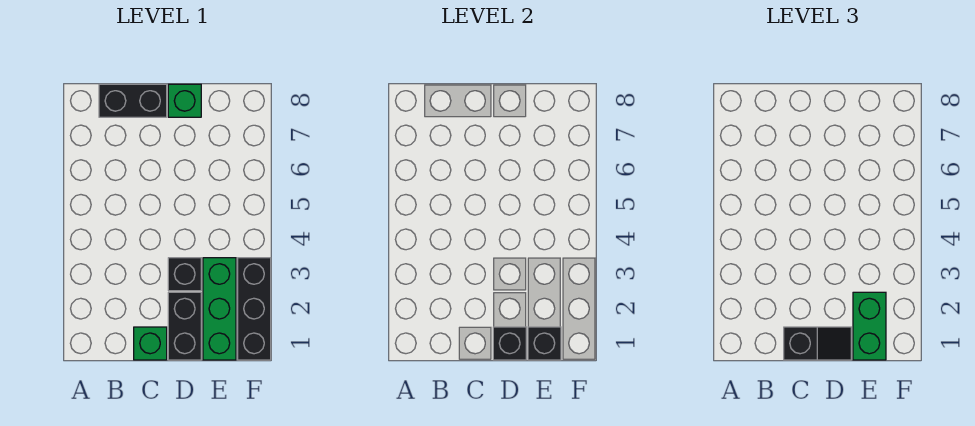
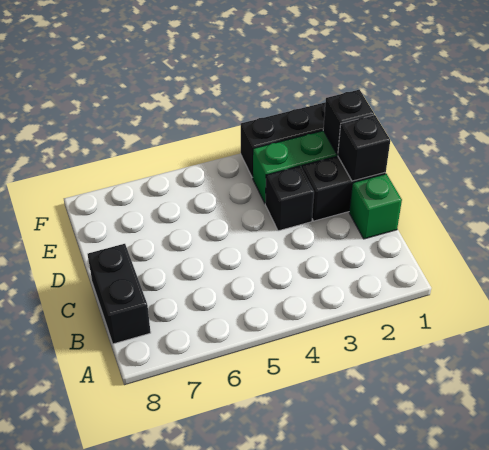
black slope C1:D1 level 3 top C -> none
green brick D8 level 1 -> none
green brick E1:E2 level 3 -> none

